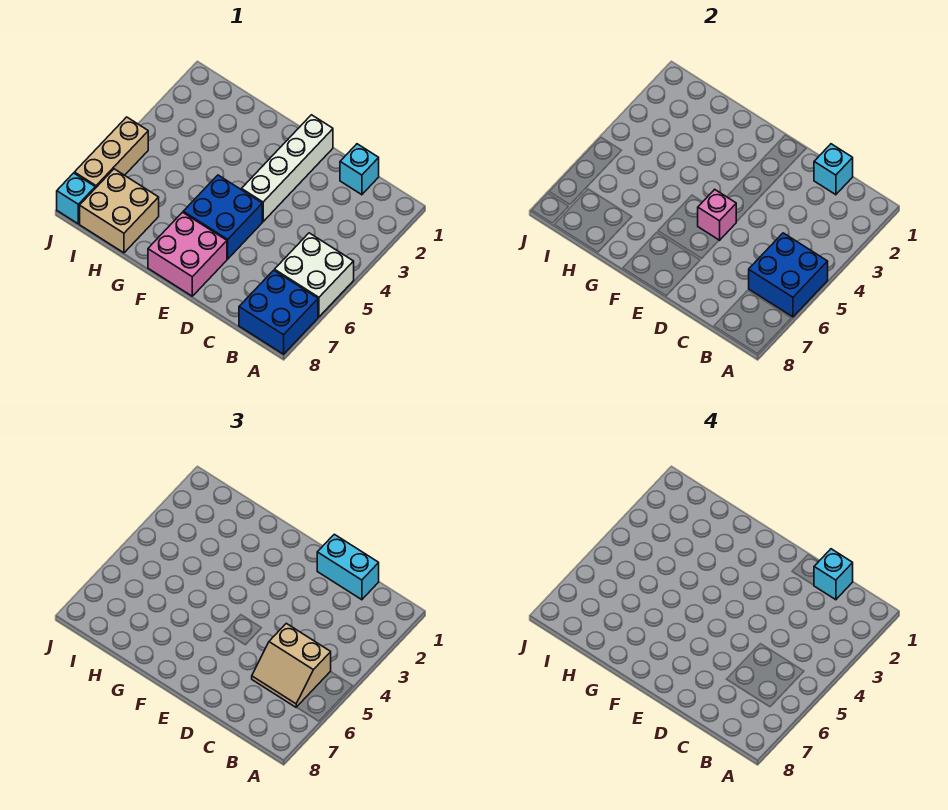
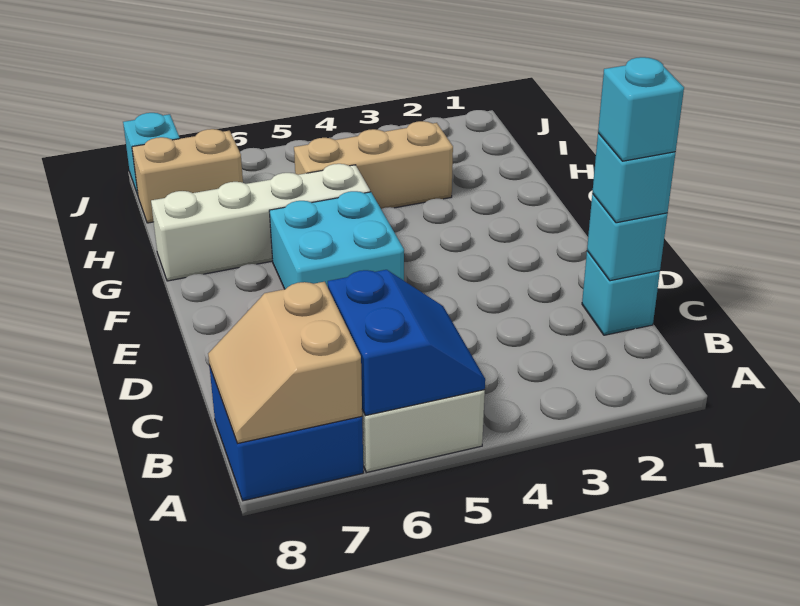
blue brick A5:B6 level 2 -> blue slope A5:B6 level 2 top 6
tan slope B5:C6 level 3 top 5 -> tan slope A7:B8 level 2 top 7
cyan brick C1:D1 level 3 -> cyan brick C1 level 3
white brick E1:E4 level 1 -> white brick G5:G8 level 1
blue brick E5:F6 level 1 -> cyan brick E5:F6 level 1
pink brick E5 level 2 -> none
pink brick E7:F8 level 1 -> none
tan brick H7:I8 level 1 -> tan brick I7:I8 level 1
tan brick J5:J7 level 1 -> tan brick H3:H5 level 1

